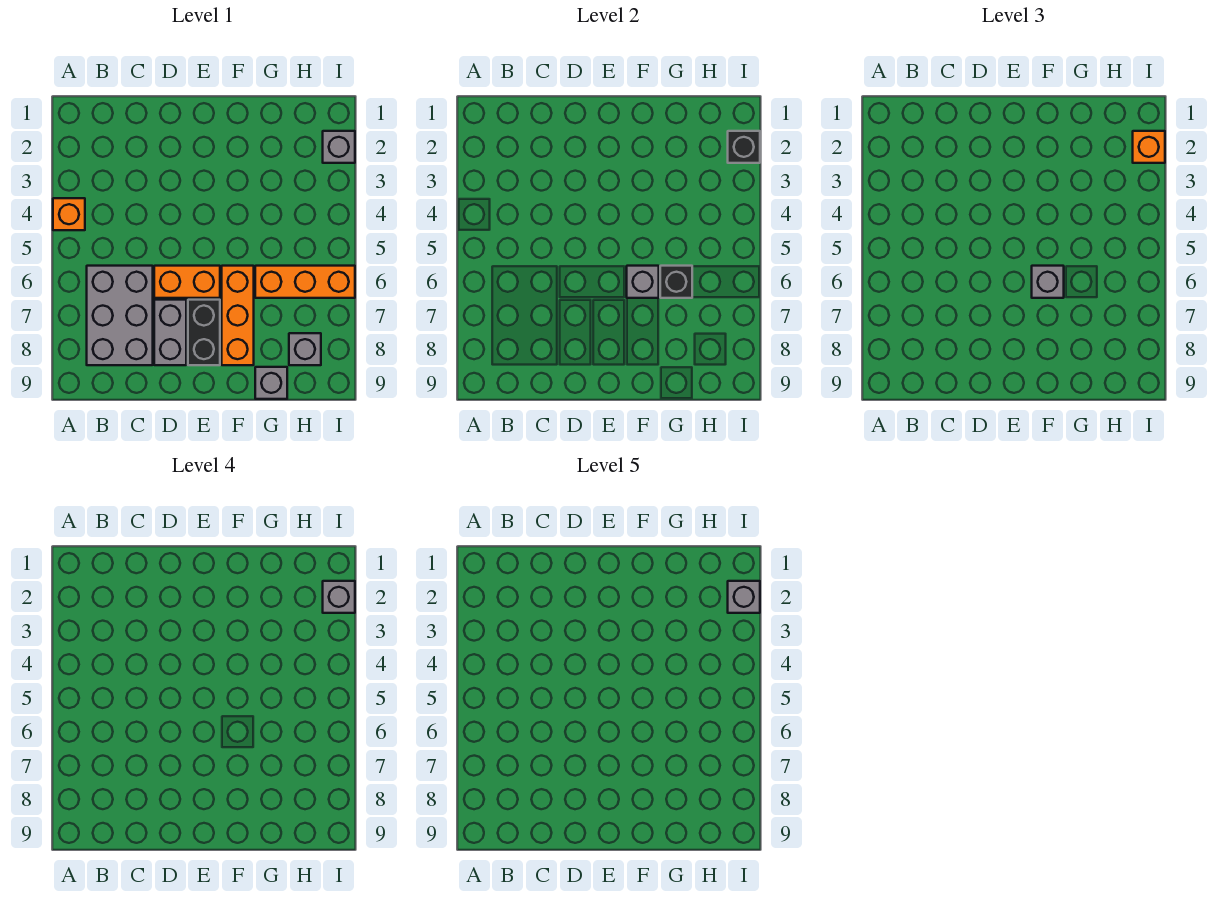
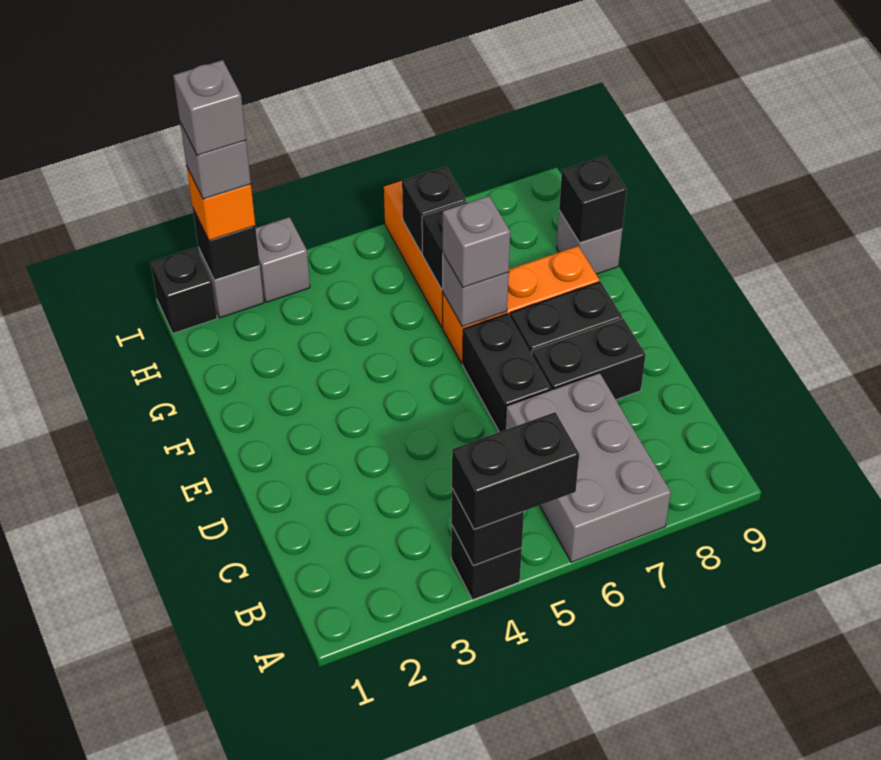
orange brick A4 level 1 -> black brick A4 level 1
none -> black brick A4 level 2
none -> black brick A4:A5 level 3
grey brick B6:C8 level 1 -> grey brick A6:C7 level 1
orange brick D6:E6 level 1 -> black brick D6:E6 level 1
grey brick D7:D8 level 1 -> black brick D7:D8 level 1
none -> black brick G9 level 2
none -> black brick H6 level 2
grey brick H8 level 1 -> grey brick I3 level 1
none -> black brick I1 level 1

